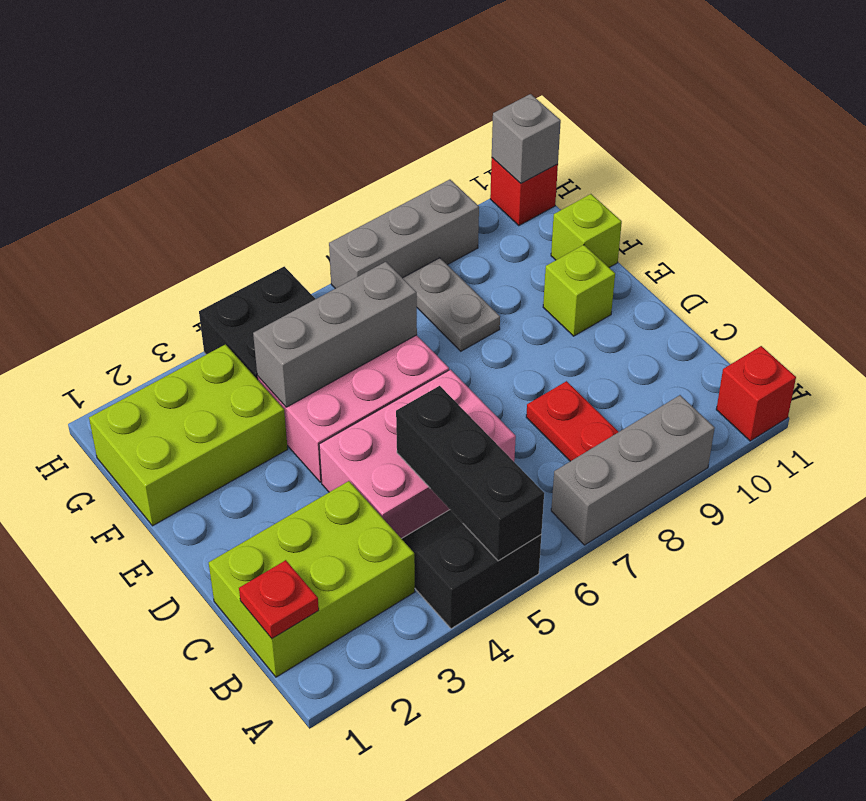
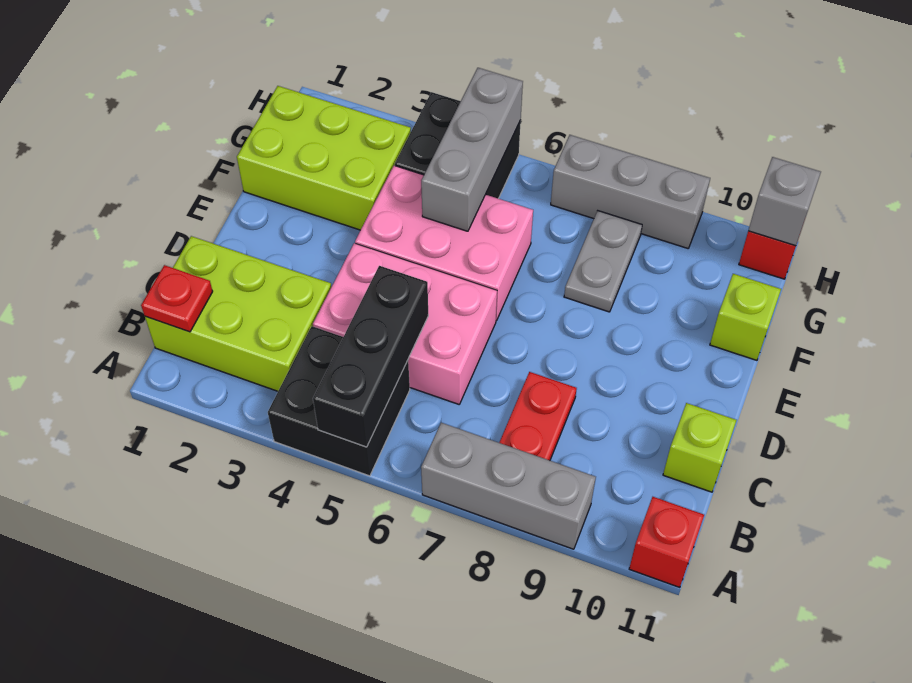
black slope A4:B5 level 1 top A -> black brick A4:B5 level 1
lime brick E10 level 1 -> lime brick C11 level 1
grey brick F4:F6 level 2 -> grey brick F5:H5 level 2

